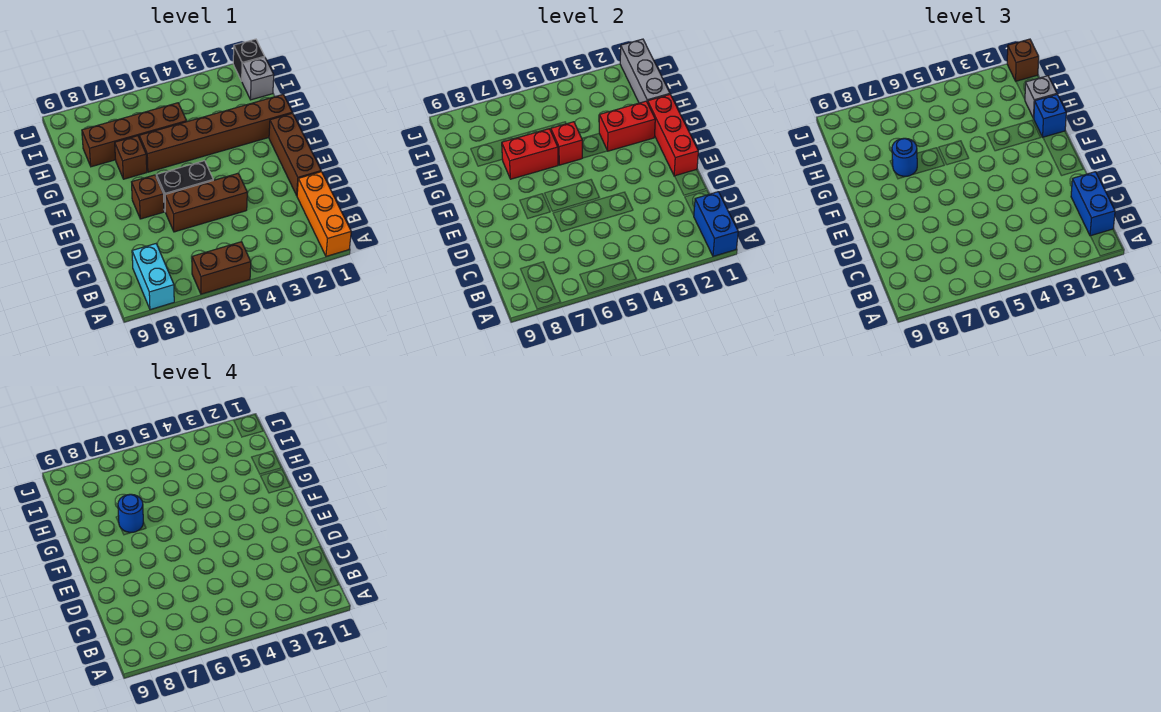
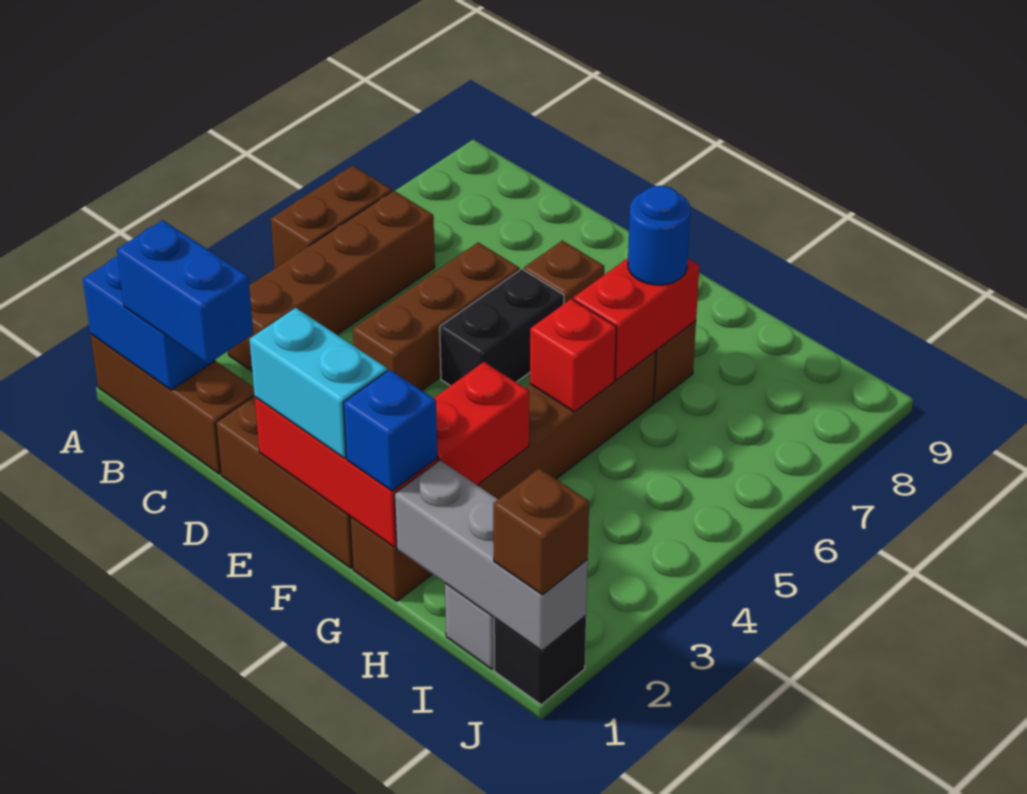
orange brick A1:C1 level 1 -> brown brick A1:C1 level 1
cyan brick A8:B8 level 1 -> cyan brick E1:F1 level 3
blue round brick G7 level 4 -> none
grey brick H1 level 3 -> none
brown brick H5:H8 level 1 -> brown brick B3:B6 level 1

